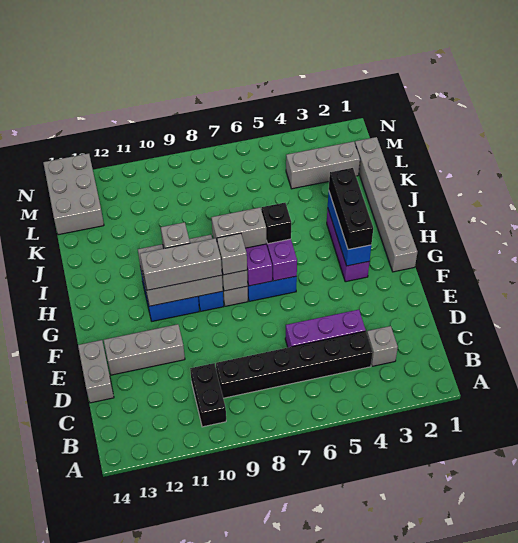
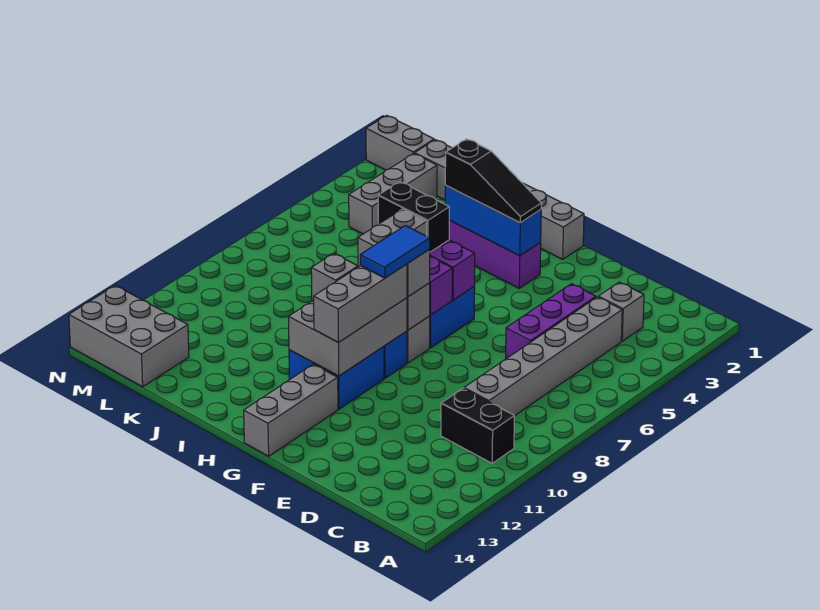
black brick C4:C9 level 1 -> grey brick C4:C9 level 1
grey brick D14:E14 level 1 -> grey brick M1:N1 level 1
grey brick E11:E13 level 1 -> grey brick G12:G14 level 1
black brick G3:I3 level 3 -> black slope G3:I3 level 3 top I
none -> blue tile G8:G9 level 4
black brick H6 level 3 -> black brick H6:I6 level 3

